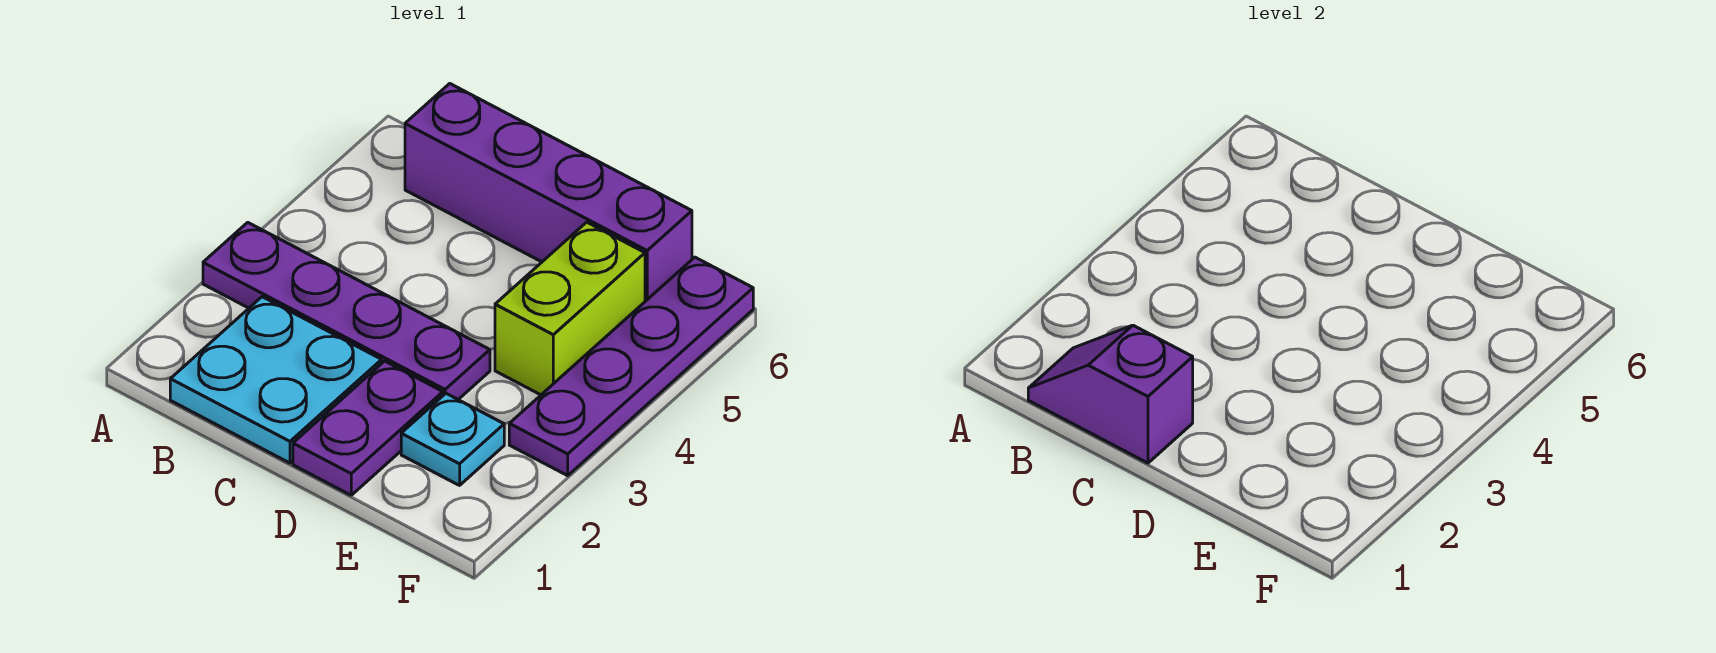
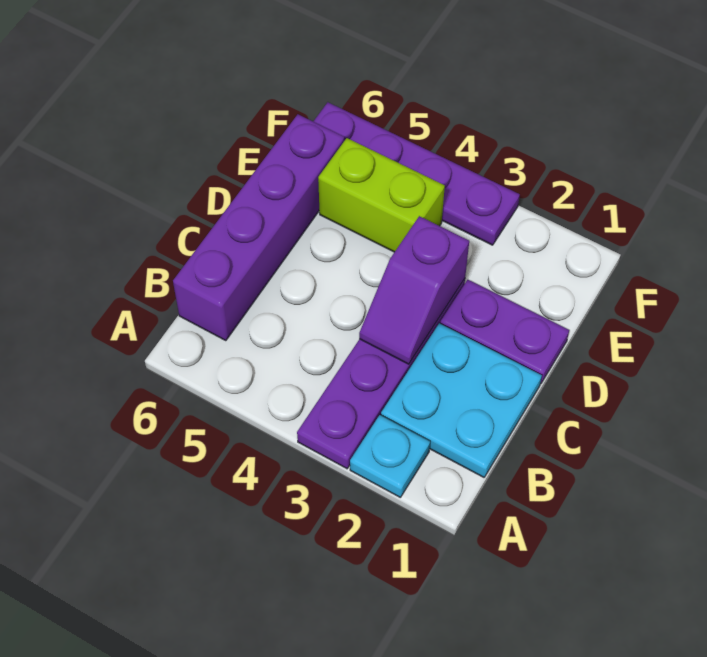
purple slope B1:C1 level 2 top C -> purple slope C3:D3 level 2 top D
cyan plate E2 level 1 -> cyan plate A2 level 1

